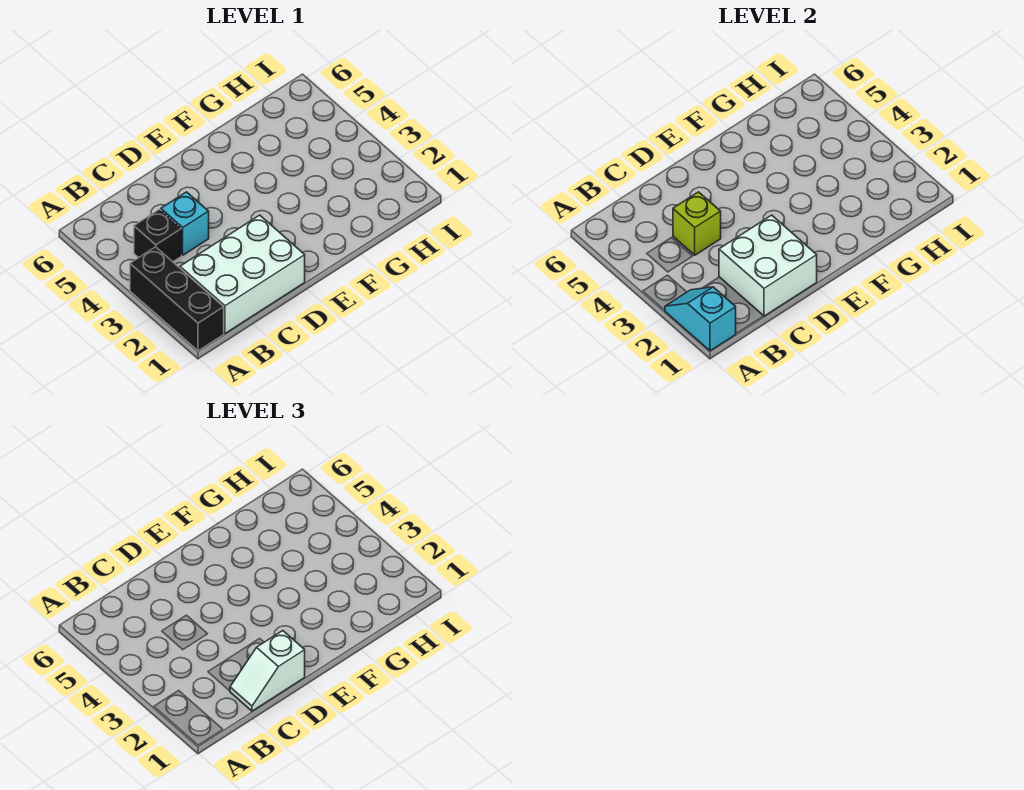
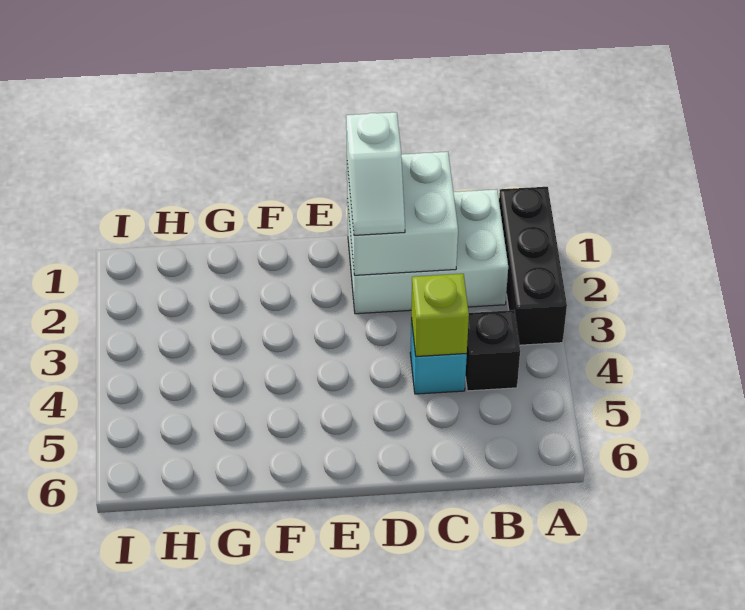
cyan slope A1:A2 level 2 top 1 -> none
white slope C1:D1 level 3 top D -> white slope D1:D2 level 3 top 1

